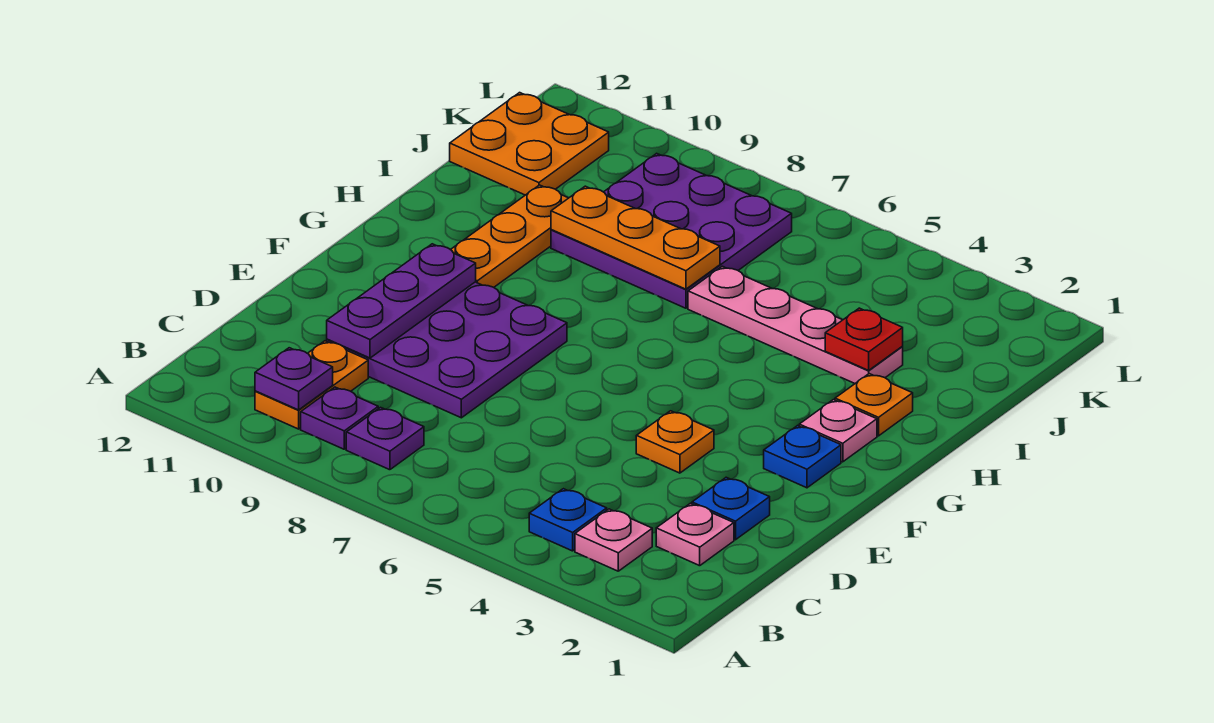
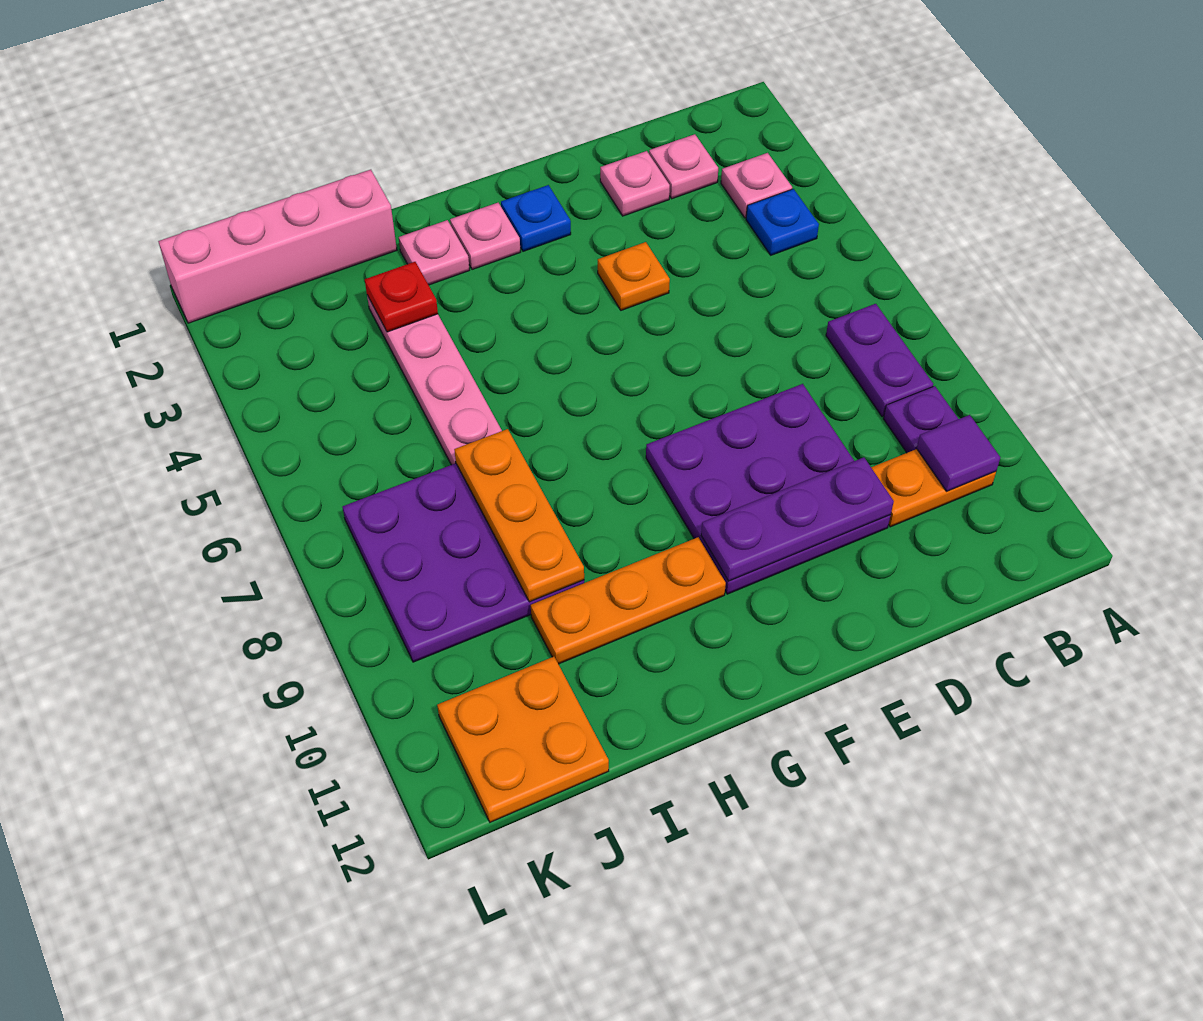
purple plate B8 level 1 -> purple plate B7:B8 level 1
purple plate B10 level 2 -> purple tile B10 level 2
blue plate D2 level 1 -> pink plate D2 level 1
orange plate H2 level 1 -> pink plate H2 level 1
none -> pink brick I1:L1 level 1

